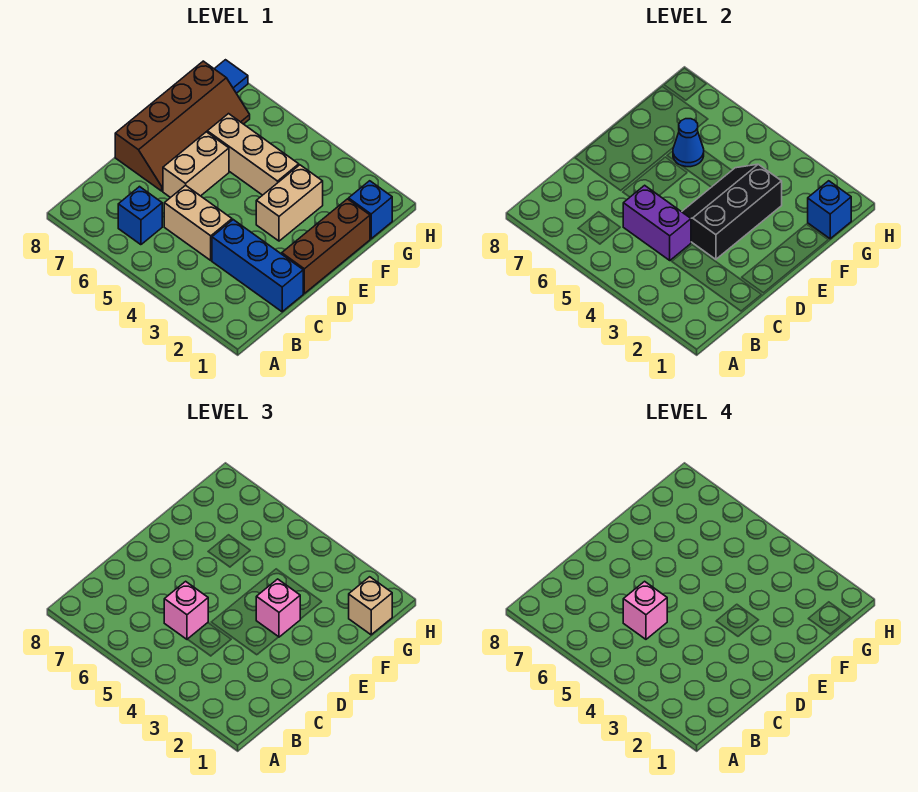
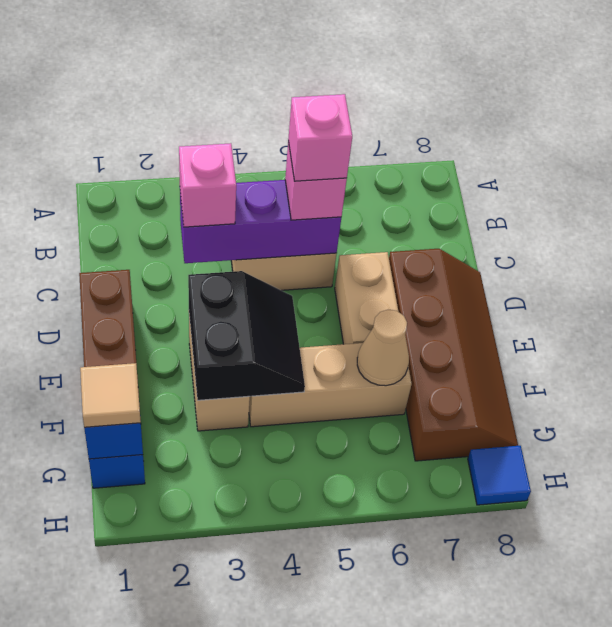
blue brick B6 level 1 -> none
blue brick C1:C3 level 1 -> none
purple brick C4:C5 level 2 -> purple brick C3:C5 level 2
black slope D3:F4 level 2 top 3 -> black slope E3:F4 level 2 top 3
brown slope D7:G8 level 1 top 8 -> brown slope D7:G8 level 1 top 7
pink brick E3 level 3 -> pink brick C3 level 3
blue cone F6 level 2 -> tan cone F6 level 2
tan brick G1 level 3 -> tan tile G1 level 3

